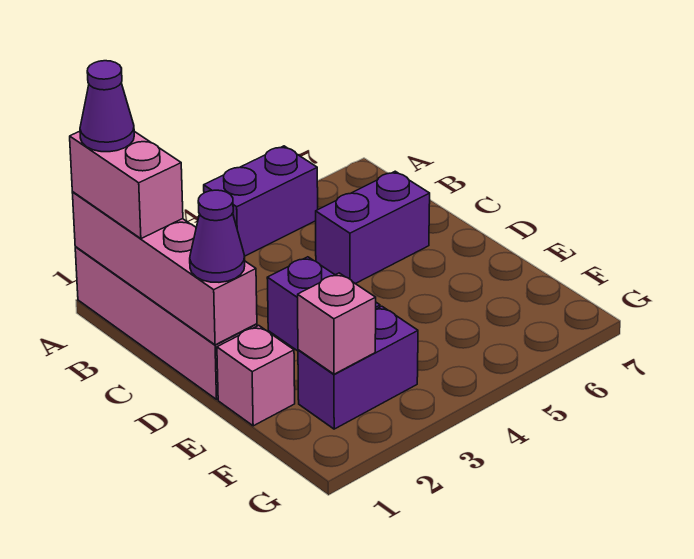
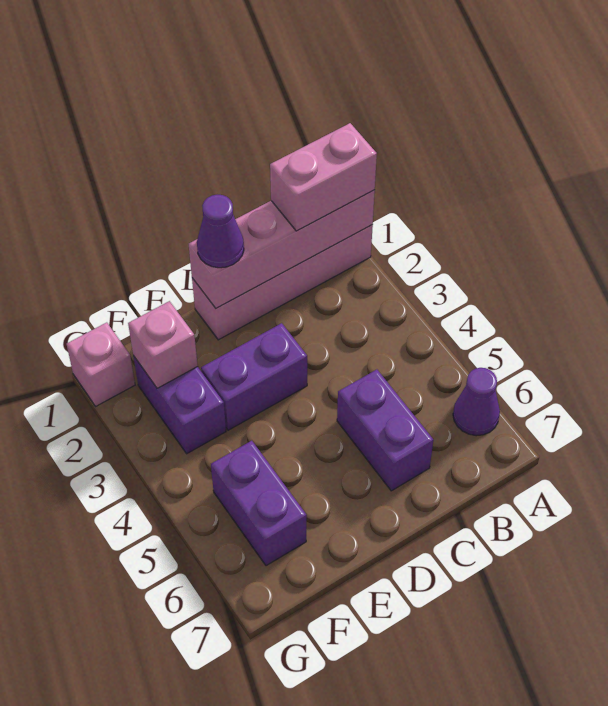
purple cone A1 level 4 -> purple cone A6 level 1
purple brick A4:A5 level 1 -> purple brick F5:F6 level 1
pink brick E1 level 1 -> pink brick G1 level 1

